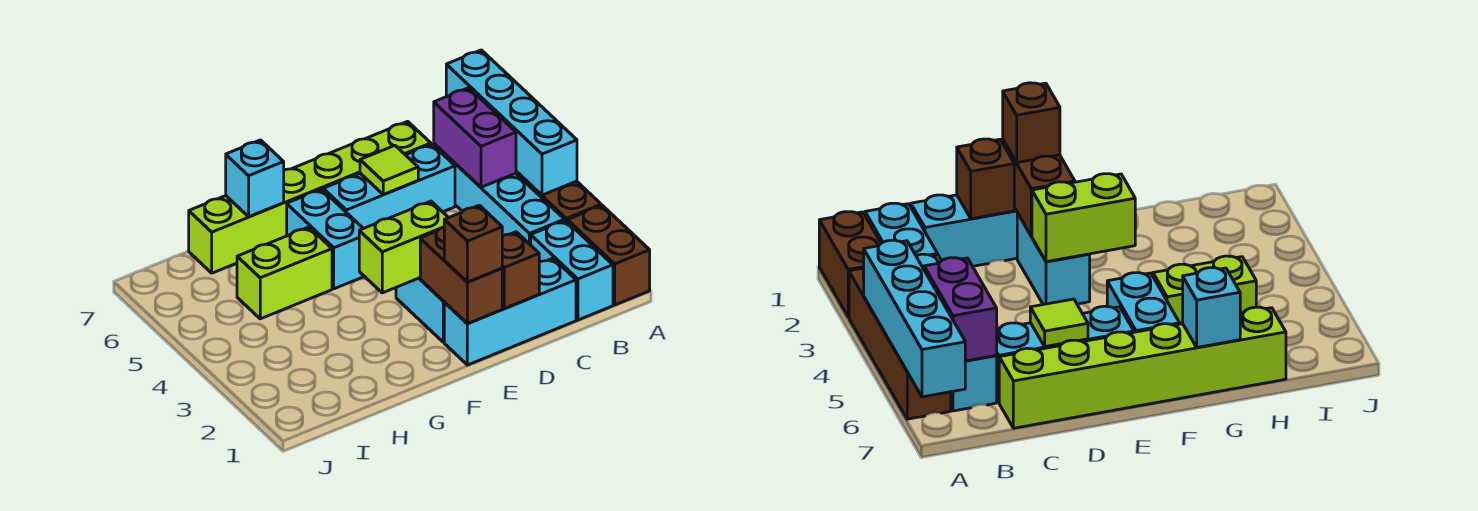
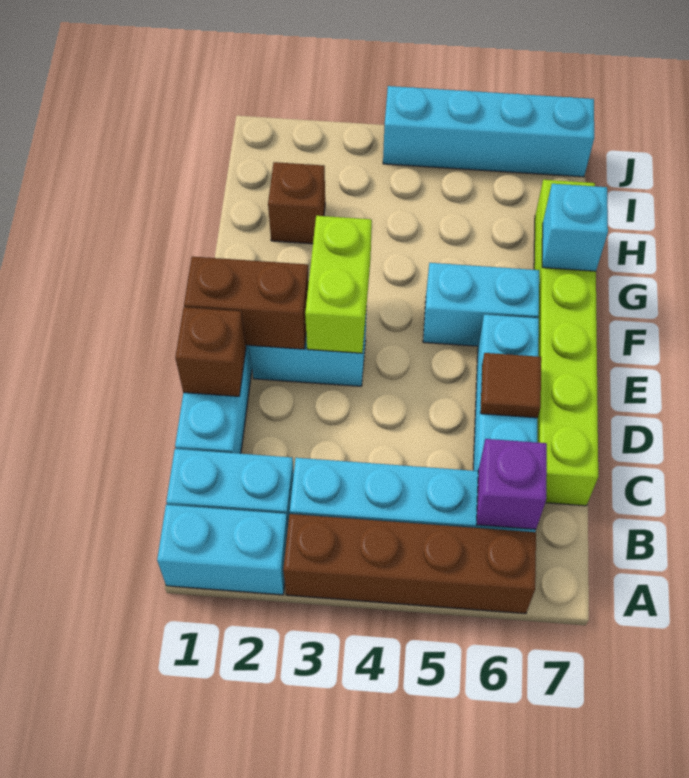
brown brick A1:A2 level 1 -> cyan brick A1:A2 level 1
cyan brick A4:A7 level 2 -> cyan brick J4:J7 level 1
purple brick B5:B6 level 2 -> purple brick B6 level 2
lime tile D6 level 2 -> brown tile D6 level 2
brown brick E1 level 3 -> brown brick H2 level 1
lime brick G5:H5 level 1 -> none

